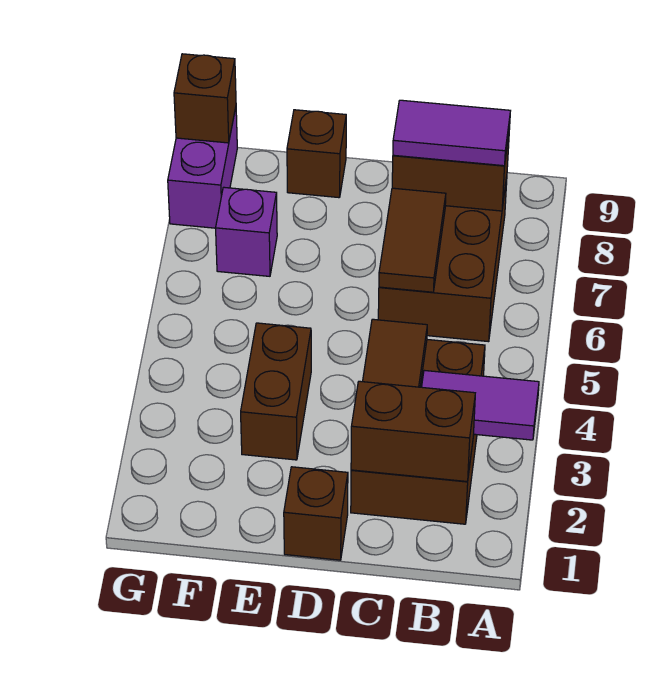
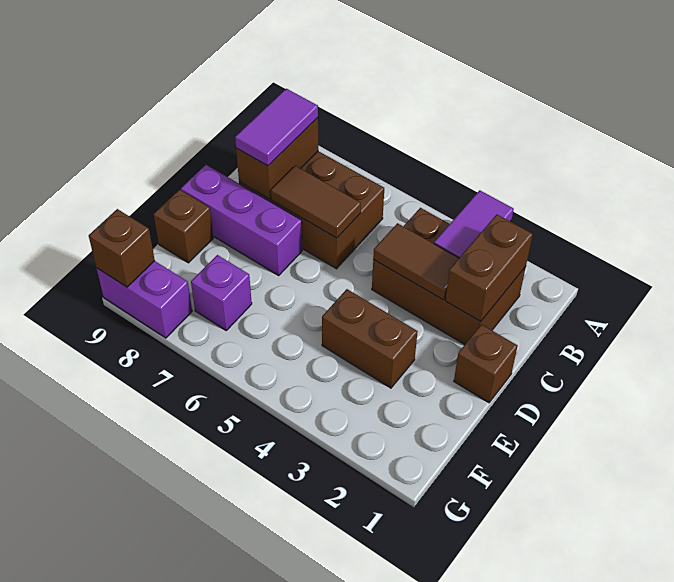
none -> purple brick D7:D9 level 1

